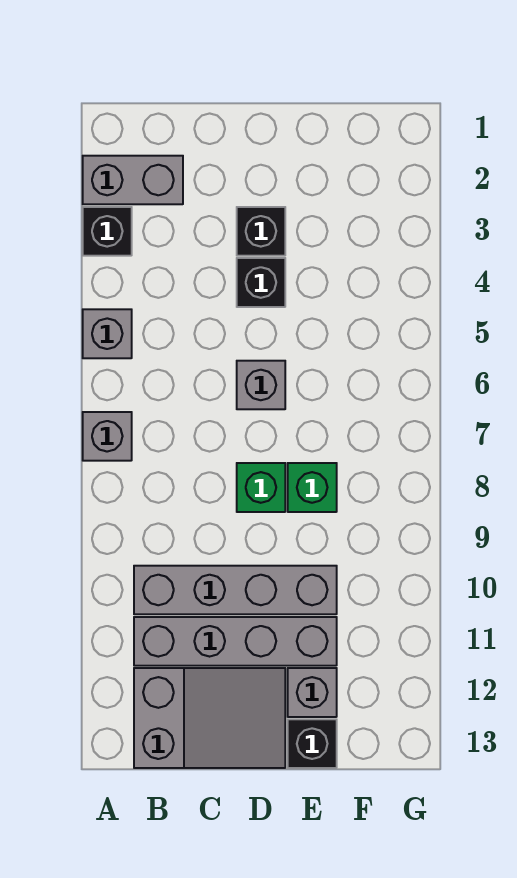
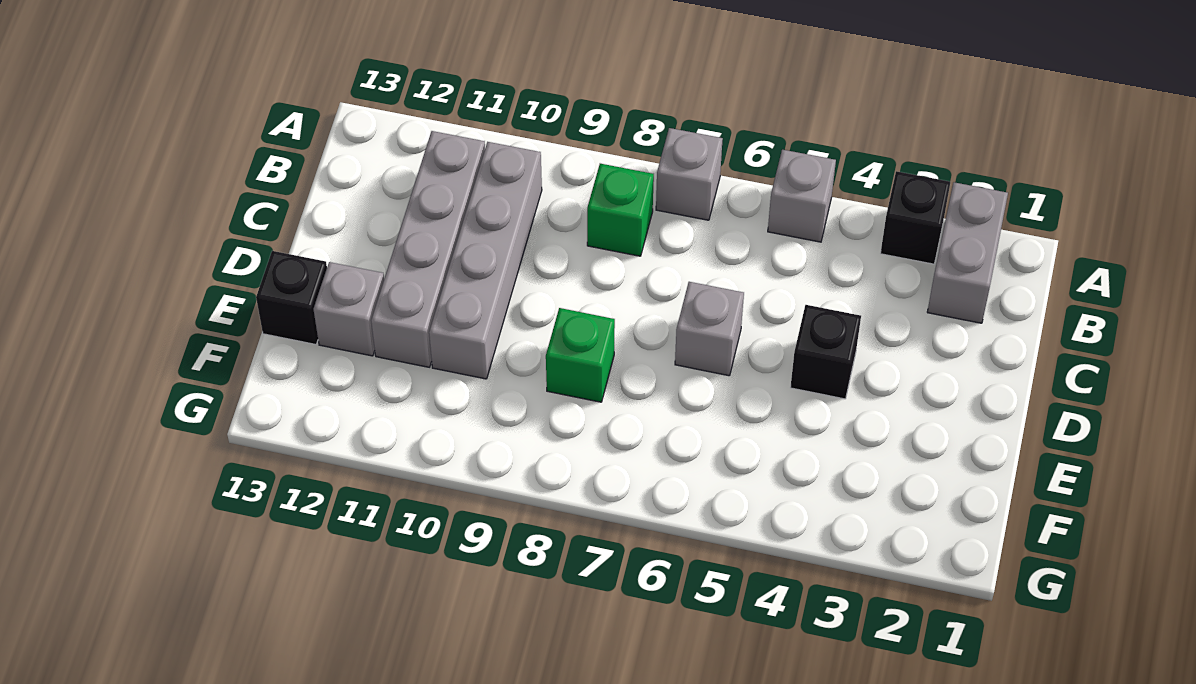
grey slope B12:D13 level 1 top B -> none
black brick D3 level 1 -> none
green brick D8 level 1 -> green brick B8 level 1

